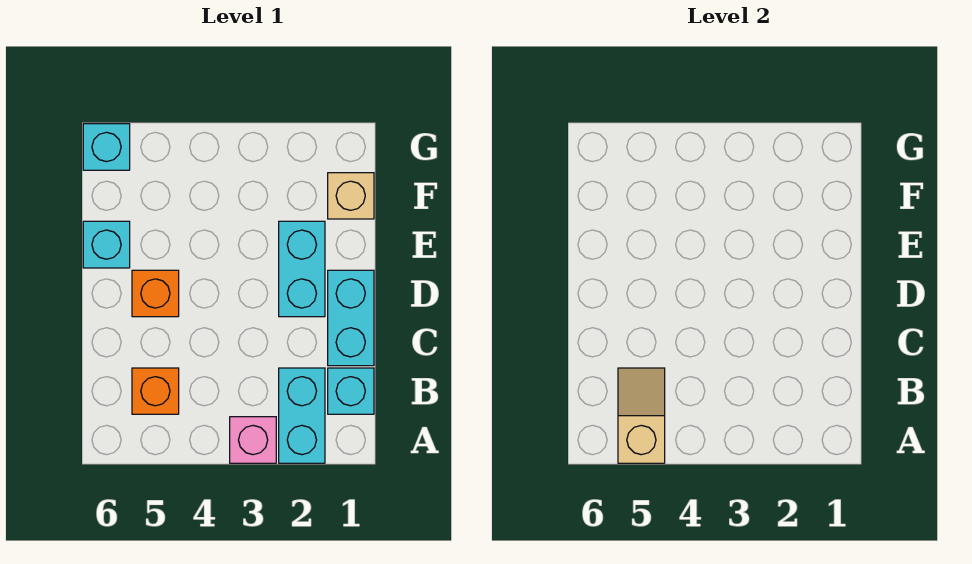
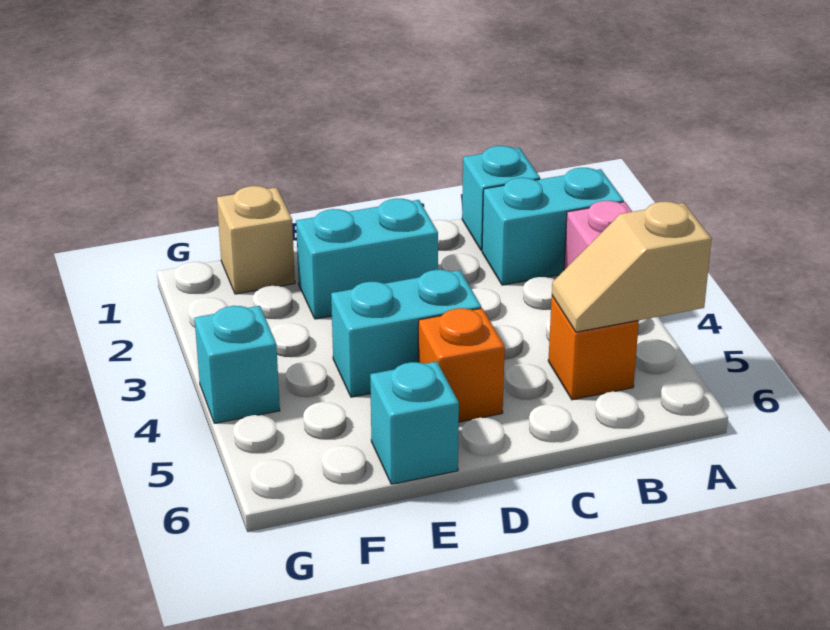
cyan brick C1:D1 level 1 -> cyan brick D4:E4 level 1
cyan brick G6 level 1 -> cyan brick G4 level 1

